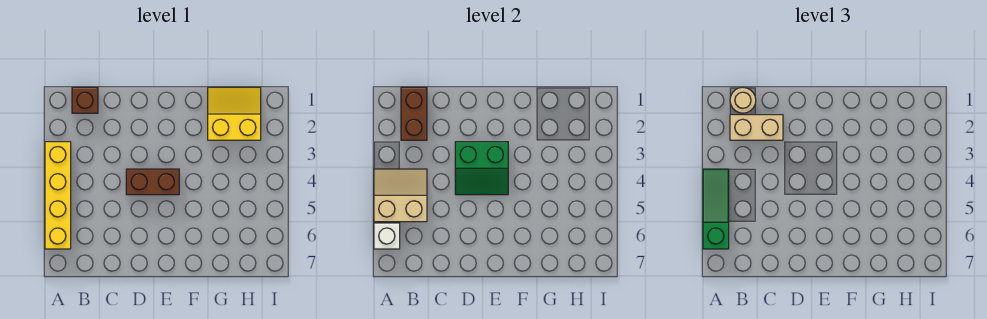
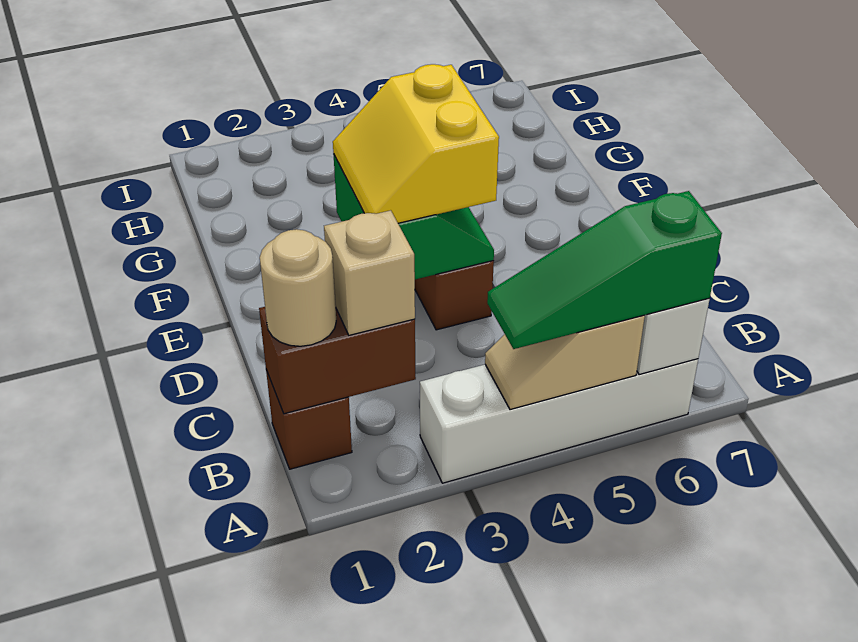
yellow brick A3:A6 level 1 -> white brick A3:A6 level 1
tan slope A4:B5 level 2 top 5 -> tan slope A4:A5 level 2 top 5
tan brick B2:C2 level 3 -> tan brick B2 level 3
yellow slope G1:H2 level 1 top 2 -> yellow slope D3:E4 level 3 top 4

